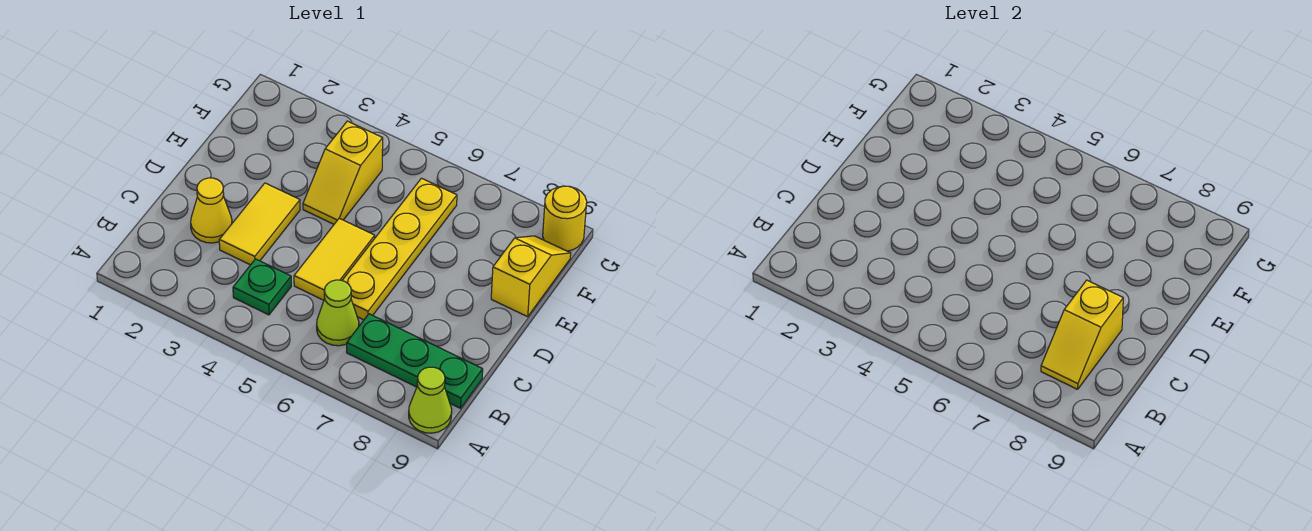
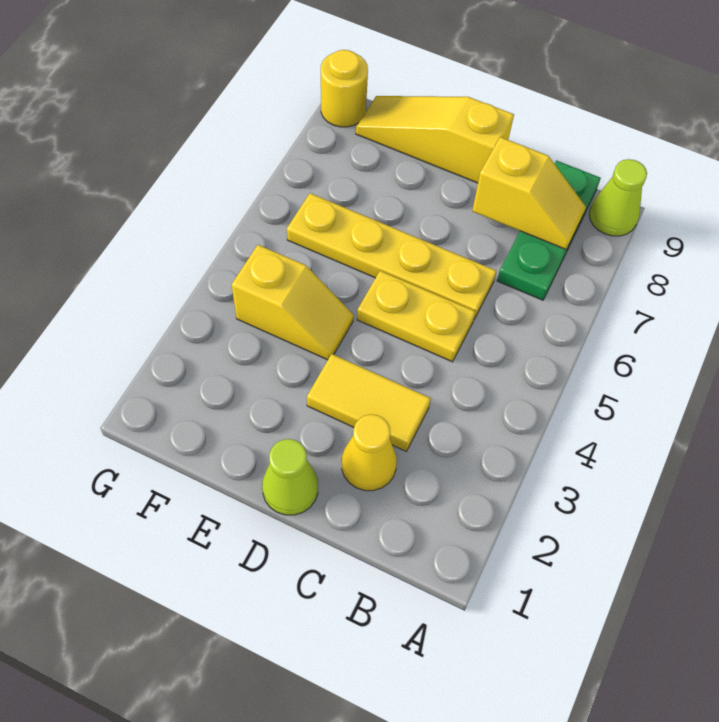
green plate B4 level 1 -> none
lime cone B6 level 1 -> lime cone D1 level 1
yellow tile C5:D5 level 1 -> yellow plate C5:D5 level 1
yellow slope E9:F9 level 1 top E -> yellow slope D9:F9 level 1 top D

